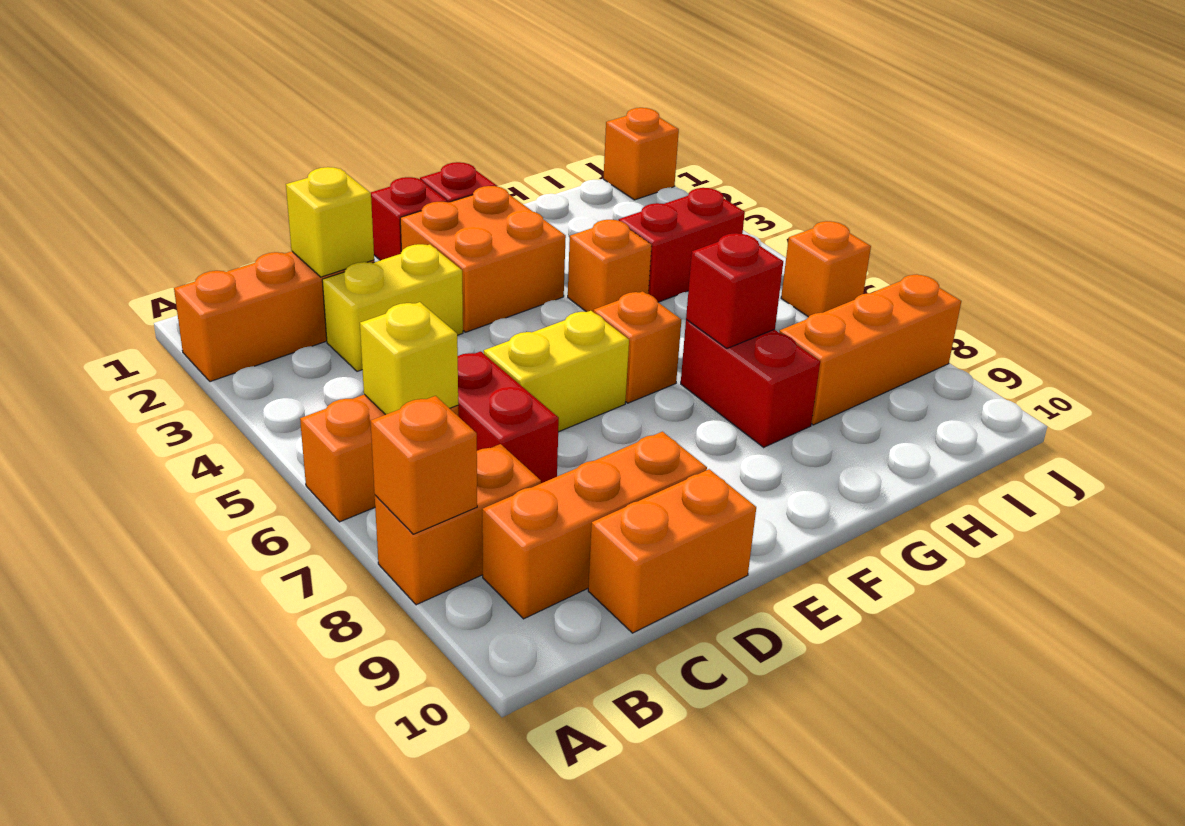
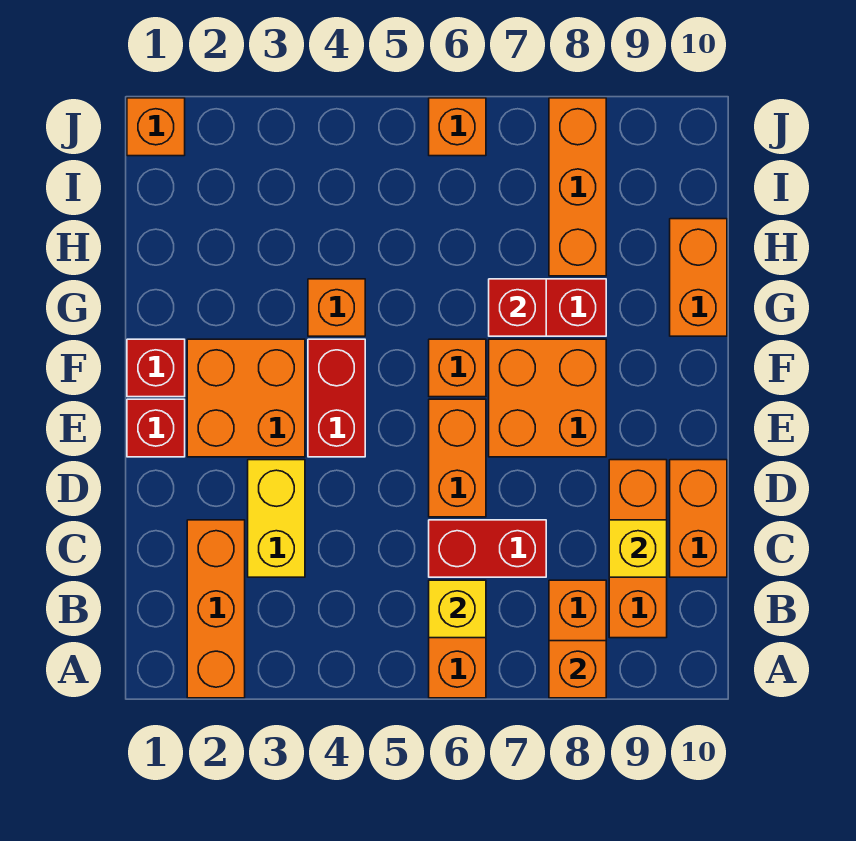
yellow brick C2 level 2 -> yellow brick C9 level 2
yellow brick D6:E6 level 1 -> orange brick D6:E6 level 1
none -> orange brick E7:F8 level 1
none -> orange brick G10:H10 level 1
red brick H4:I4 level 1 -> red brick E4:F4 level 1

